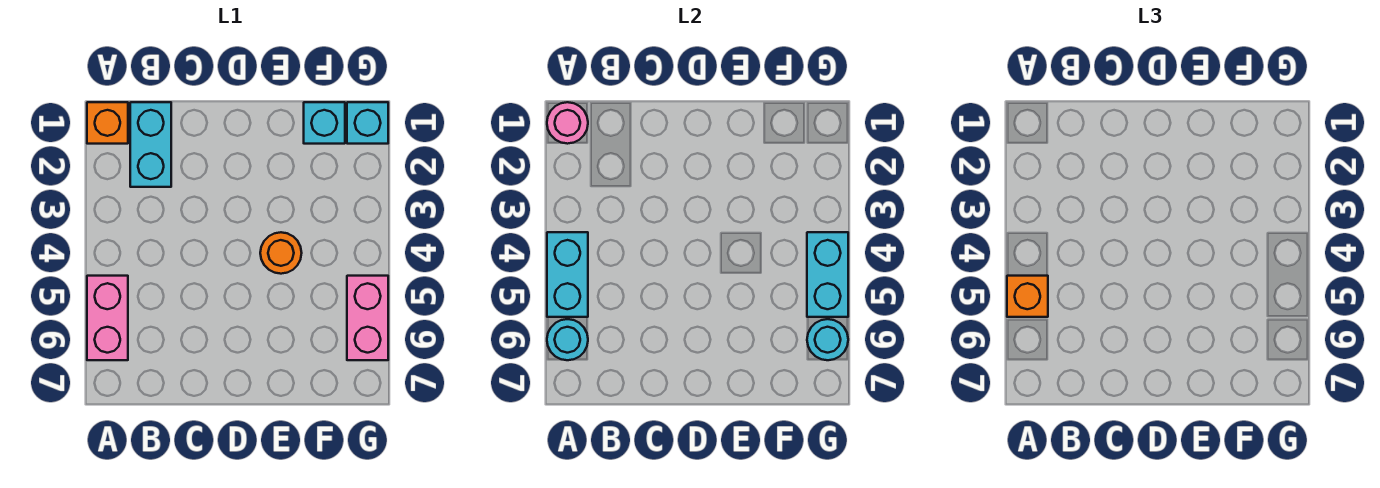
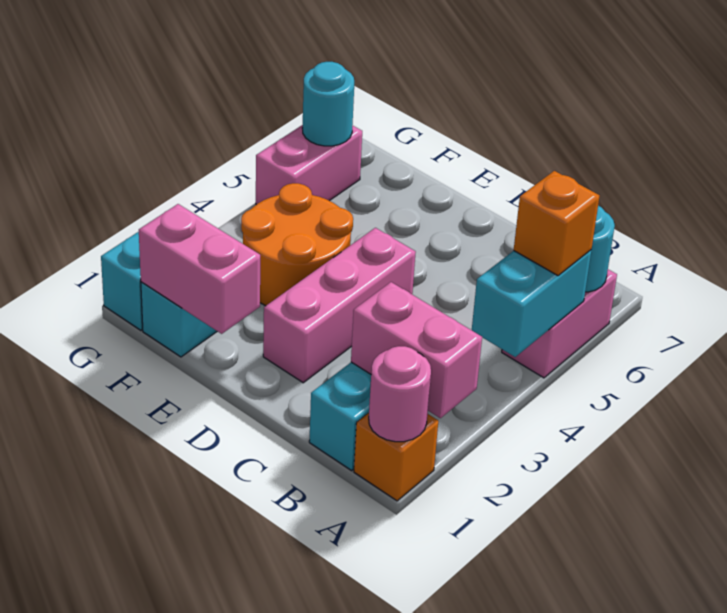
none -> pink brick A2:B2 level 2
none -> pink brick D2:D4 level 1
none -> pink brick E1:F1 level 2
orange round brick E4 level 1 -> orange round brick E3:F4 level 1
cyan brick G4:G5 level 2 -> none

